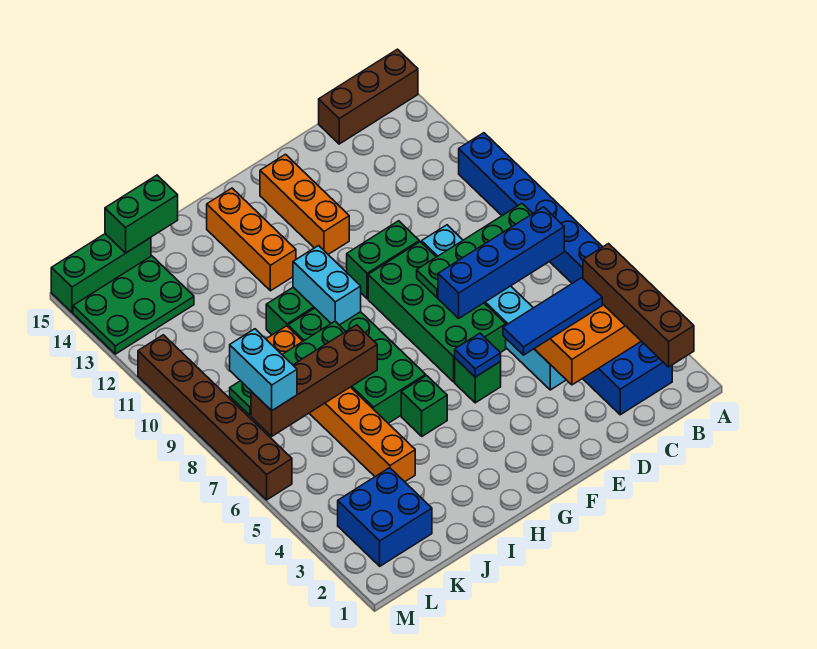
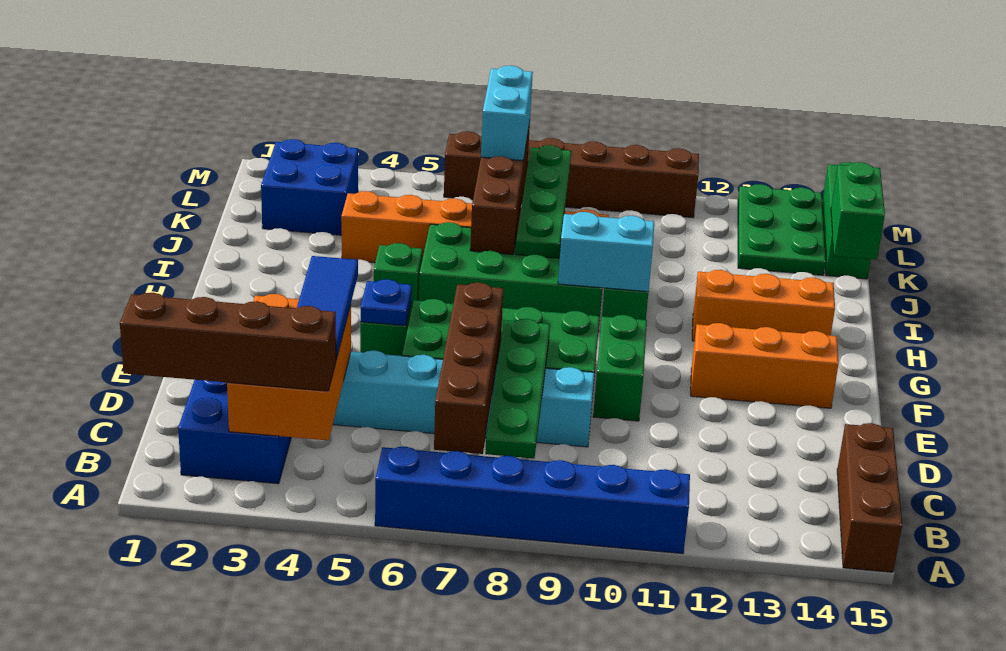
blue brick B7:E7 level 2 -> brown brick B7:E7 level 2
cyan brick L7:L8 level 3 -> cyan brick K7:L7 level 3

